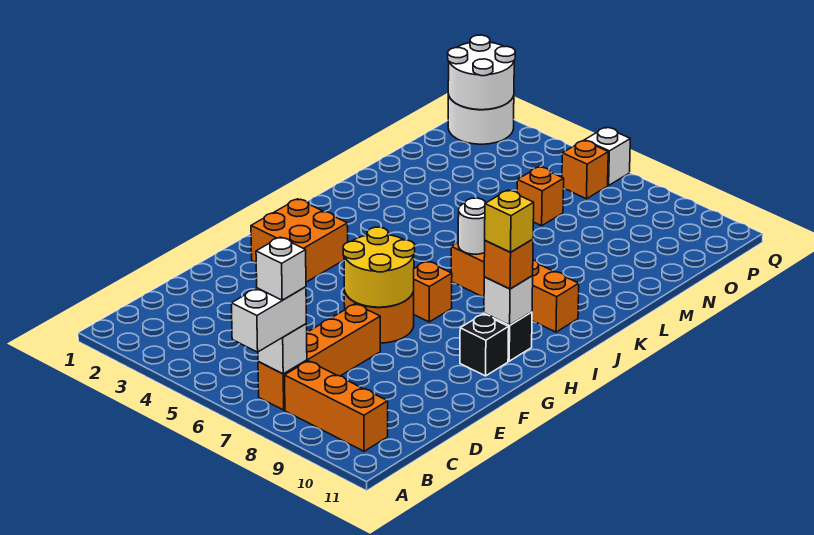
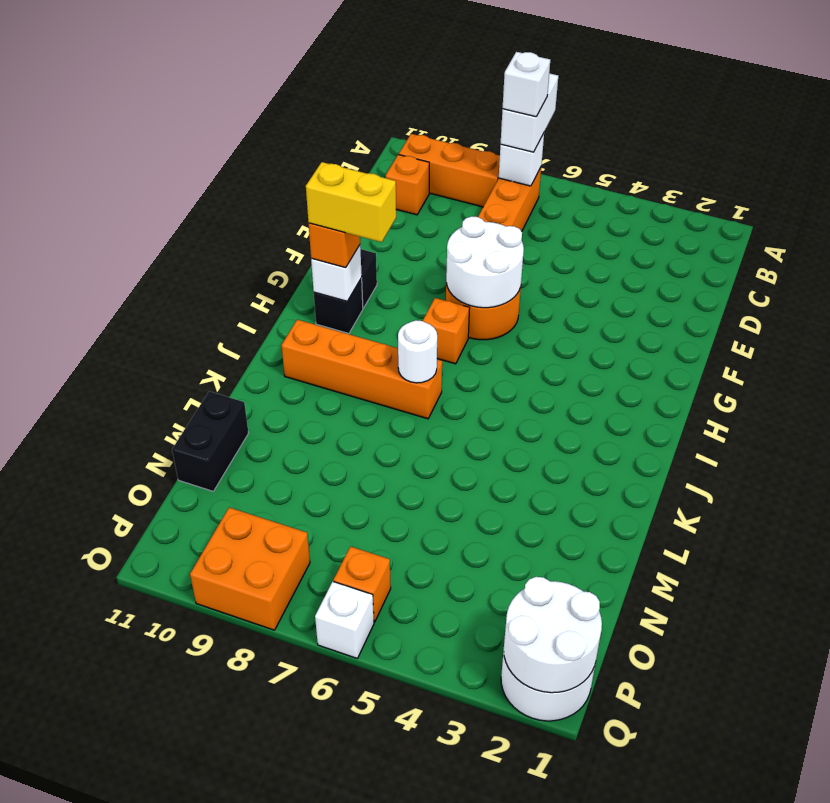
yellow round brick F6:G7 level 2 -> white round brick F6:G7 level 2
orange brick G2:H3 level 1 -> orange brick P8:Q9 level 1
yellow brick H10 level 4 -> yellow brick H9:H10 level 4
none -> black brick M11:N11 level 1
orange brick N6 level 1 -> orange brick C10 level 1

